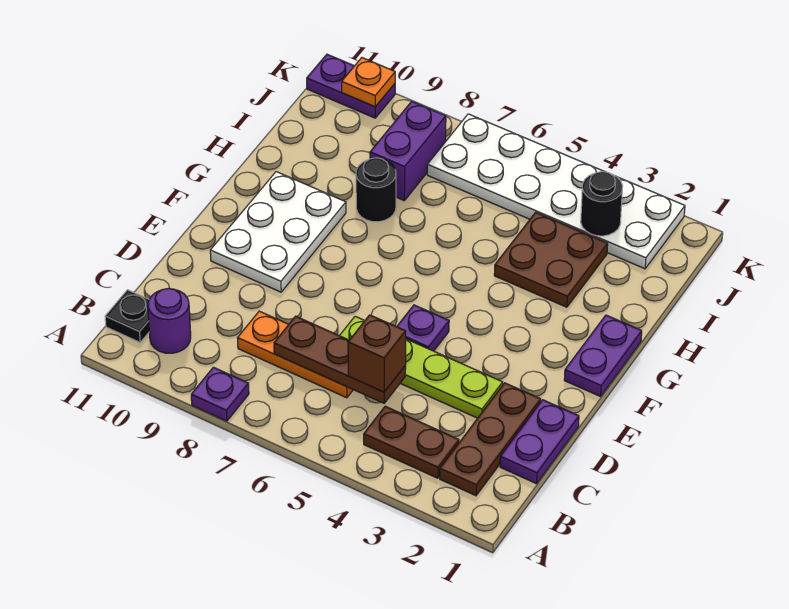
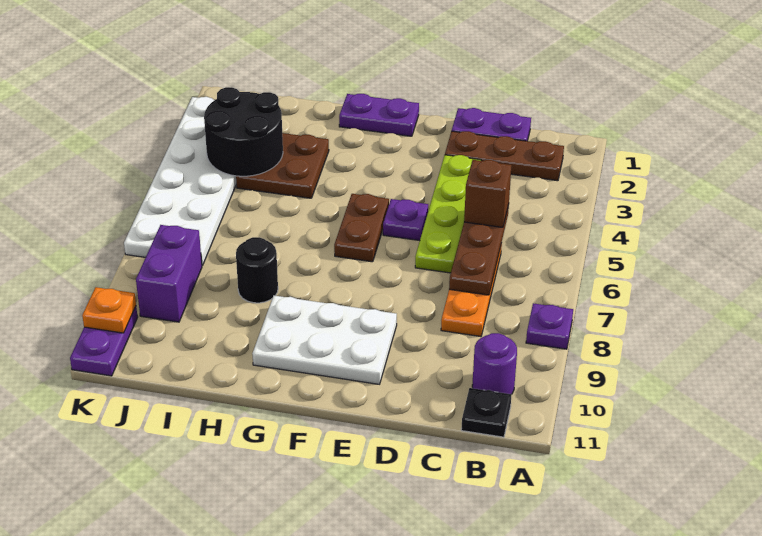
brown plate B3:B4 level 1 -> brown plate F5:F6 level 1
purple brick I8:J8 level 1 -> purple brick J8:J9 level 1
black round brick J3 level 2 -> black round brick I3:J4 level 2

